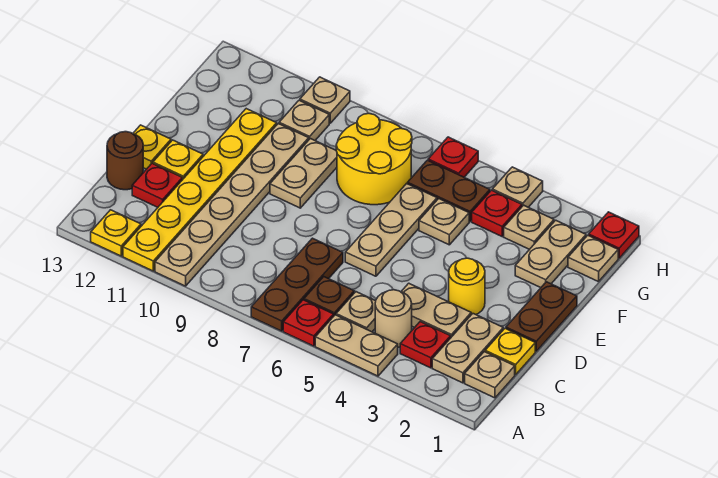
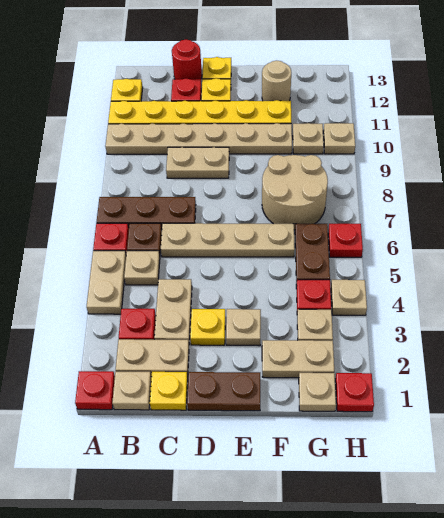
none -> red plate A1 level 1
tan round brick B4 level 1 -> tan round brick F12 level 1
brown round brick C13 level 1 -> red round brick C13 level 1
yellow round brick D3 level 1 -> yellow plate D3 level 1
tan plate D6:F6 level 1 -> tan plate C6:F6 level 1
tan plate E9:F9 level 1 -> tan plate C9:D9 level 1
tan plate F5 level 1 -> tan plate E3 level 1
yellow round brick F7:G8 level 1 -> tan round brick F7:G8 level 1

